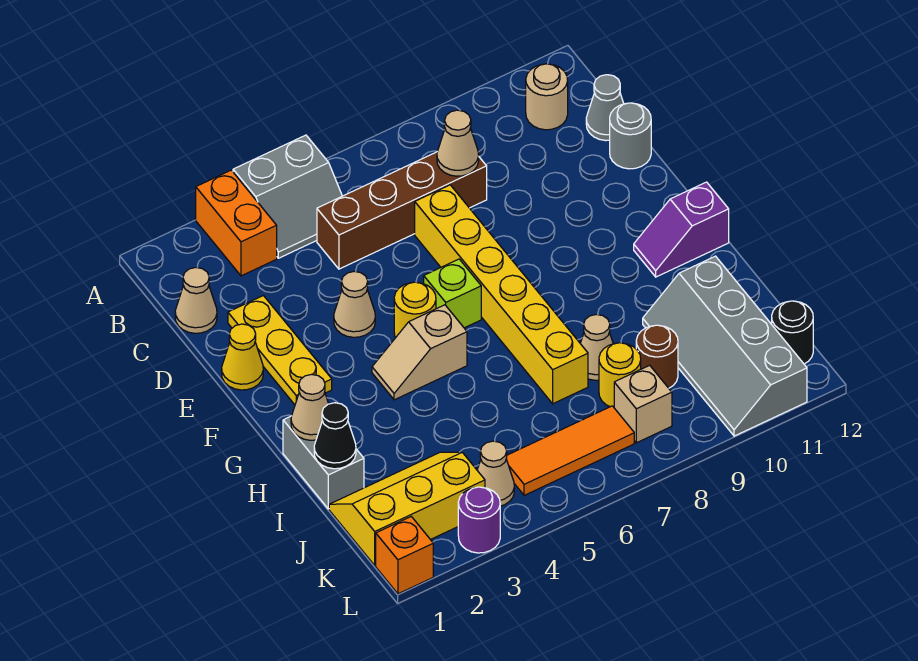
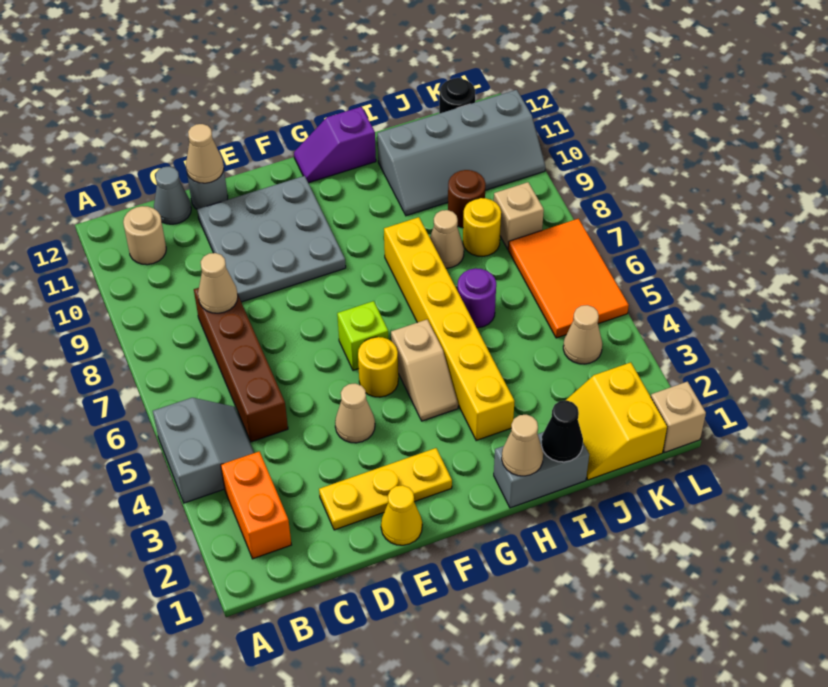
orange brick A3:B3 level 1 -> orange brick B2:B3 level 1
tan cone C1 level 1 -> tan cone D12 level 2
yellow brick D7:I7 level 1 -> yellow brick H3:H8 level 1
none -> grey plate D9:F11 level 1
purple slope G11:G12 level 1 top 12 -> purple slope G12:H12 level 1 top H
yellow slope J1:K3 level 1 top K -> yellow slope J1:K2 level 1 top K
orange tile K5:K7 level 1 -> orange tile K5:L7 level 1
orange brick L1 level 1 -> tan brick L1 level 1
purple round brick L3 level 1 -> purple round brick I6 level 1

